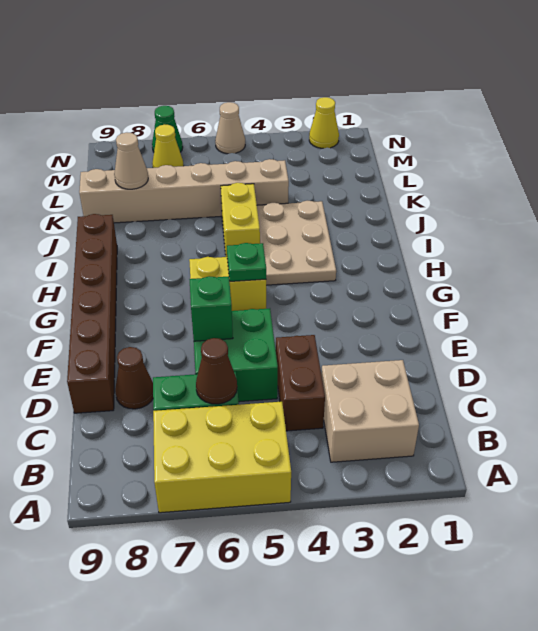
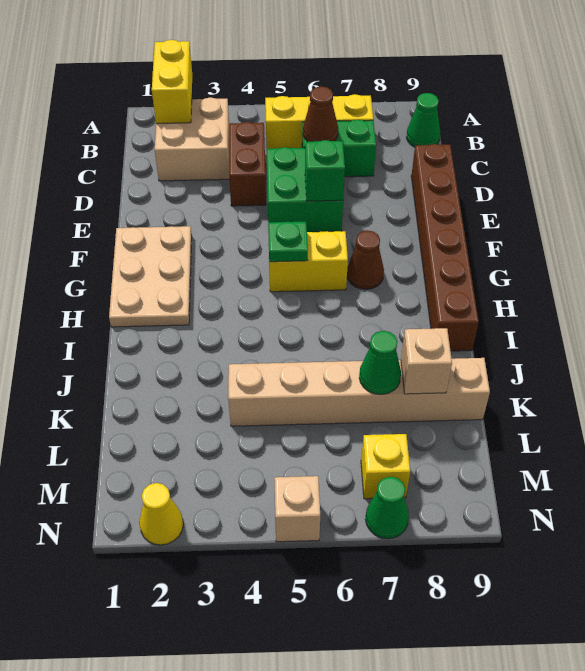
yellow brick A5:B7 level 1 -> yellow brick B5:B7 level 1
none -> green cone B9 level 1
brown cone D8 level 1 -> brown cone G7 level 1
tan plate H3:J4 level 1 -> tan plate F1:H2 level 1
yellow brick I5:J5 level 1 -> yellow brick A2:B2 level 2
none -> green cone K7 level 2
tan cone K8 level 2 -> tan brick K8 level 2
yellow cone M7 level 1 -> yellow brick M7 level 1
tan cone N5 level 1 -> tan brick N5 level 1

